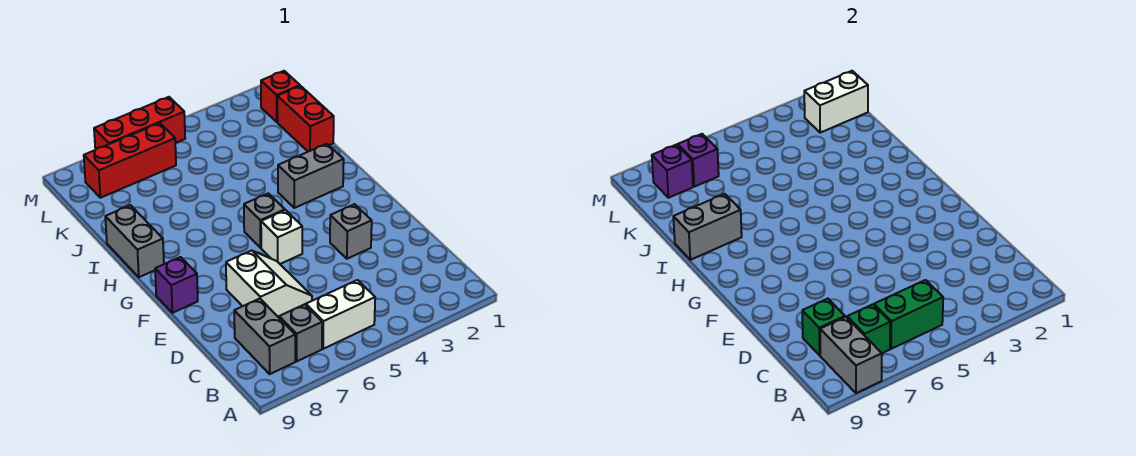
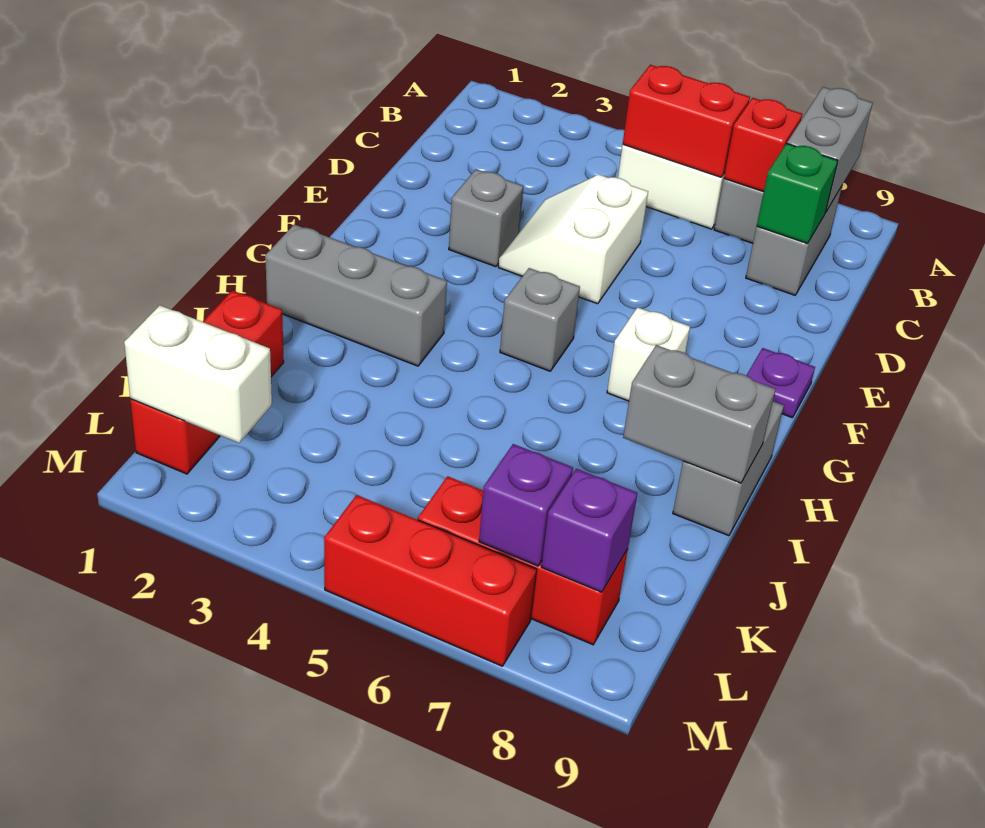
green brick B5:B6 level 2 -> red brick B5:B6 level 2
green brick B7 level 2 -> red brick B7 level 2
white slope D6:E7 level 1 top 7 -> white slope D4:E5 level 1 top 5
white brick F5 level 1 -> white brick G7 level 1
purple brick F9 level 1 -> purple plate F9 level 1
grey brick H2:H3 level 1 -> grey brick H1:H3 level 1

